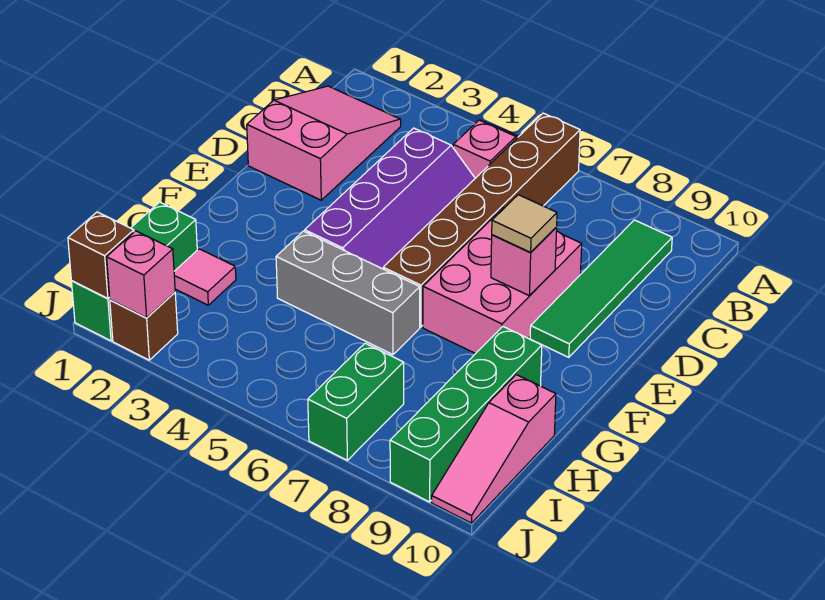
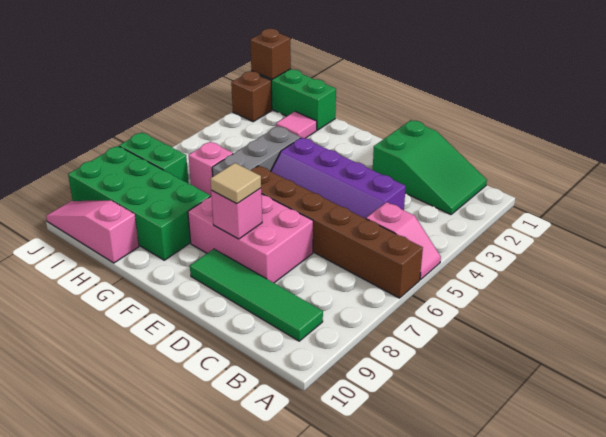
pink slope B1:D2 level 1 top D -> green slope B1:D2 level 1 top D
green brick G9:J9 level 1 -> green brick G8:J9 level 1
pink brick J2 level 2 -> pink brick H6 level 1

